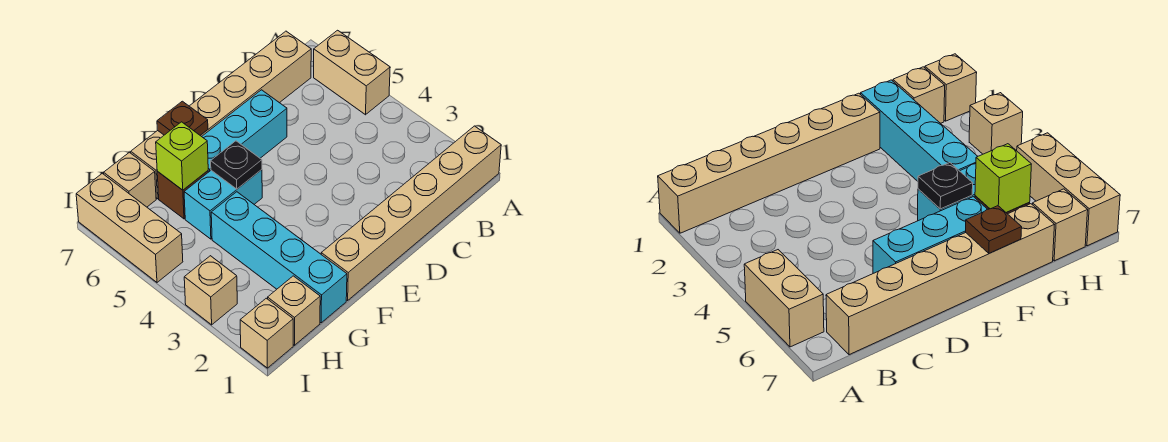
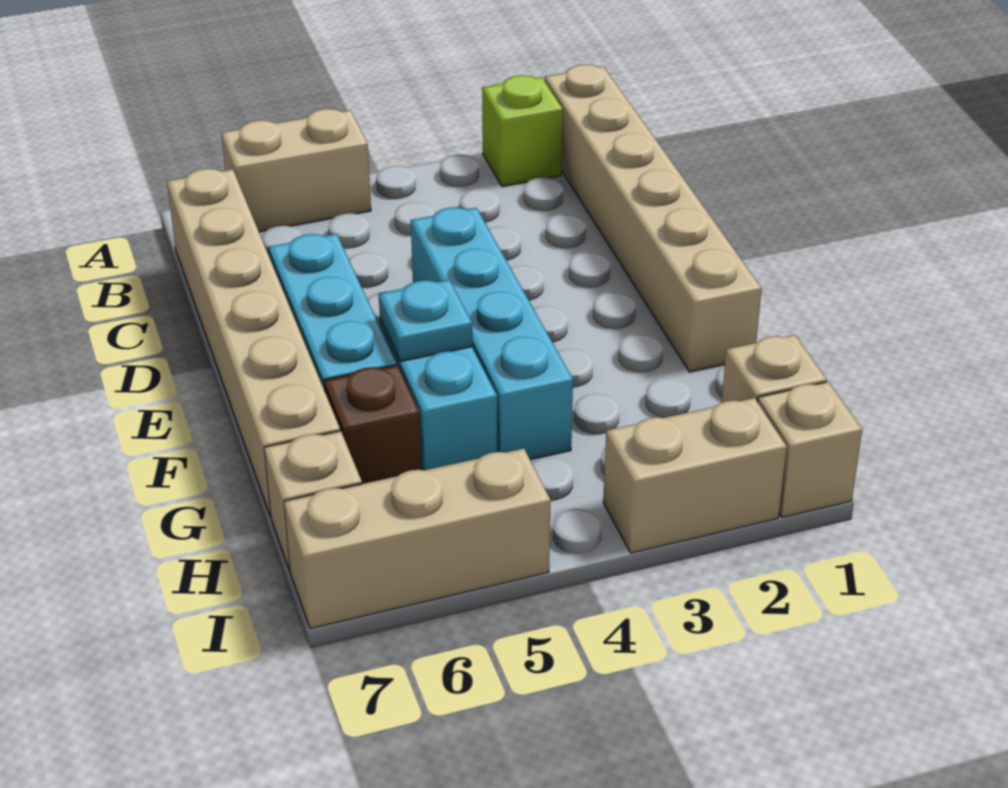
black plate F5 level 2 -> cyan plate F5 level 2
brown plate F7 level 2 -> none
cyan brick G1:G4 level 1 -> cyan brick D4:G4 level 1
lime brick G6 level 2 -> lime brick A2 level 1
tan brick I3 level 1 -> tan brick I2:I3 level 1

